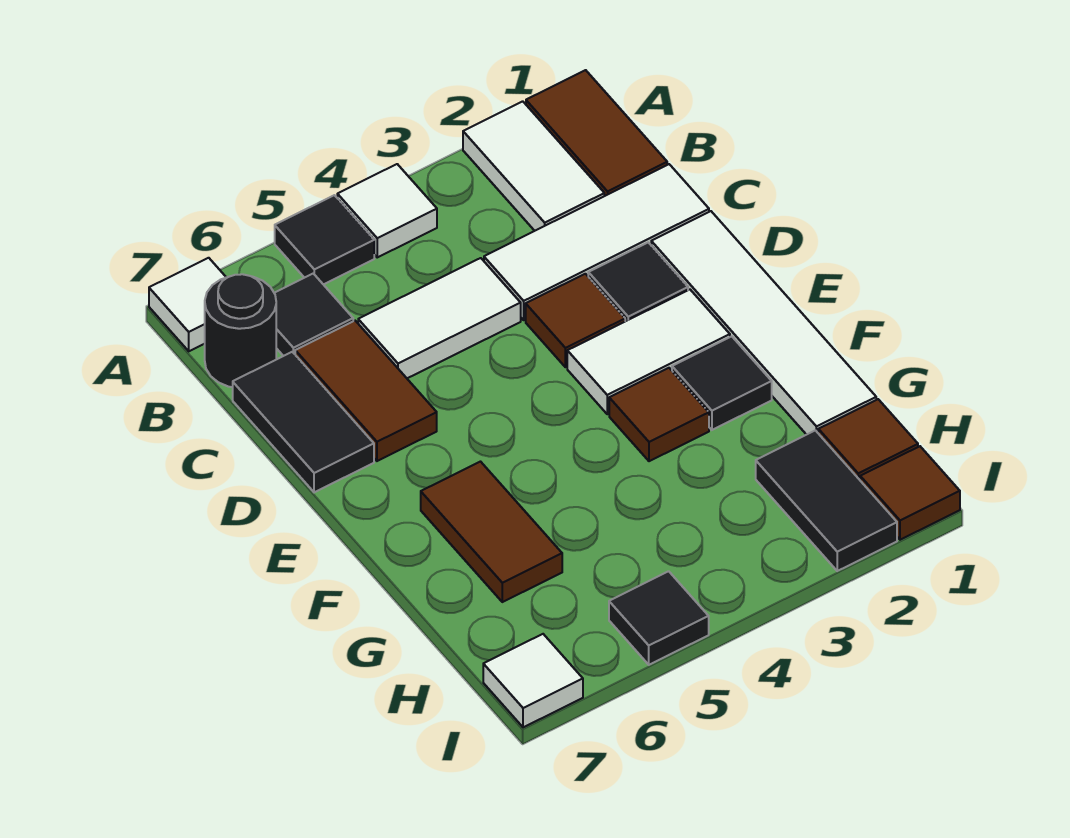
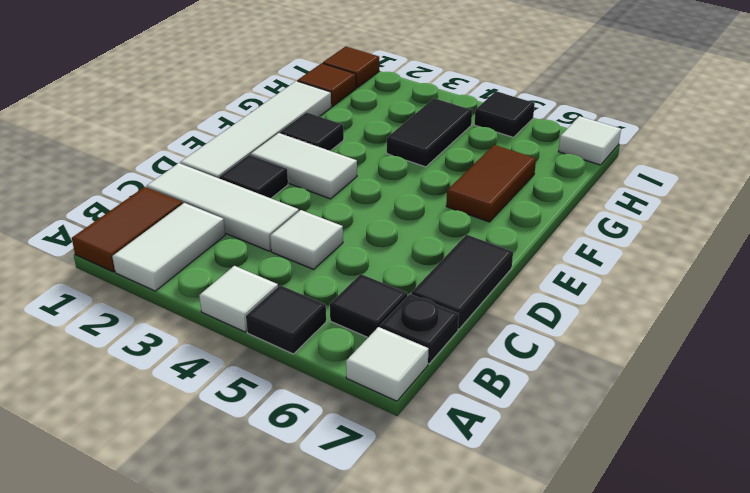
black round brick B7 level 1 -> black plate B7 level 1
white tile C4:C5 level 1 -> white tile C4 level 1
brown tile C6:D6 level 1 -> none
brown tile D3 level 1 -> none
brown tile F3 level 1 -> none
black tile H2:I2 level 1 -> black tile G4:H4 level 1

